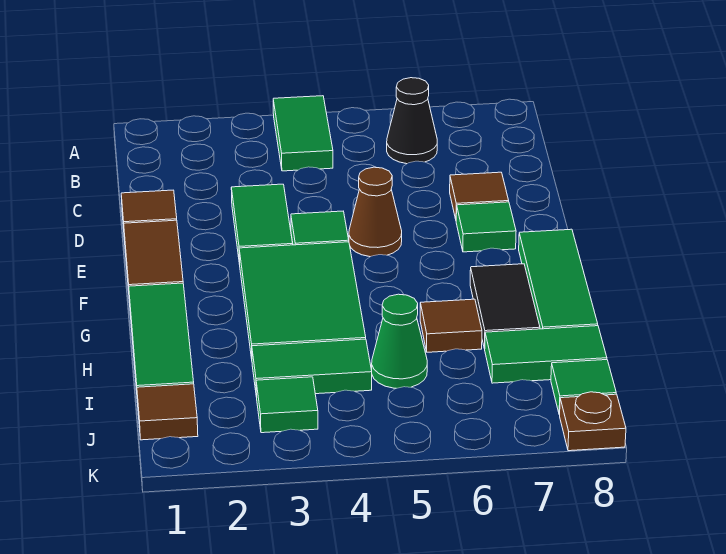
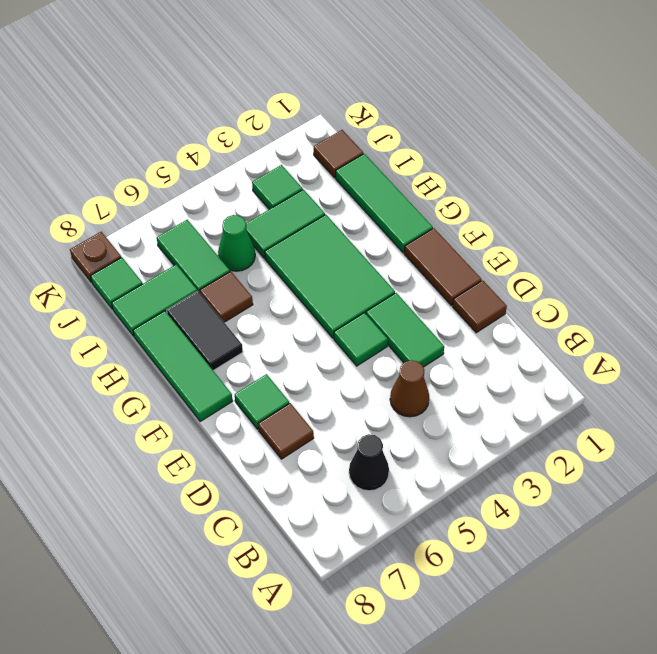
green tile A4:B4 level 1 -> green tile I6:J6 level 1
brown cone E5 level 1 -> brown cone C4 level 1

